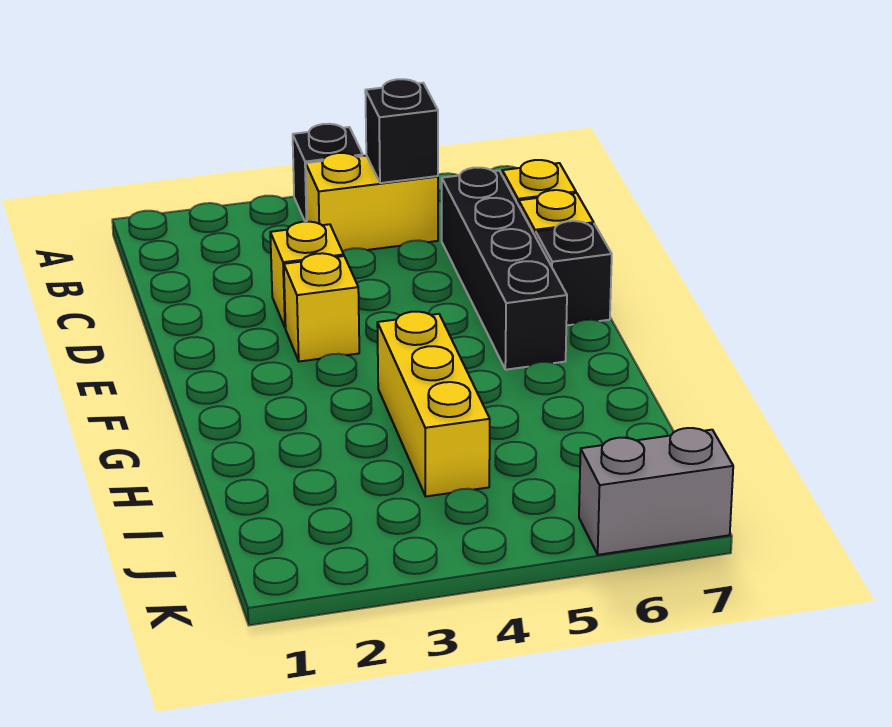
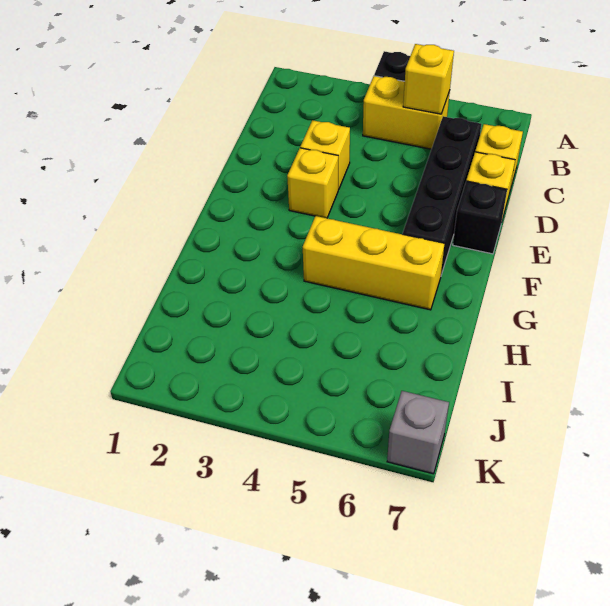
black brick B5 level 2 -> yellow brick B5 level 2
yellow brick G4:I4 level 1 -> yellow brick G4:G6 level 1
grey brick K6:K7 level 1 -> grey brick K7 level 1

